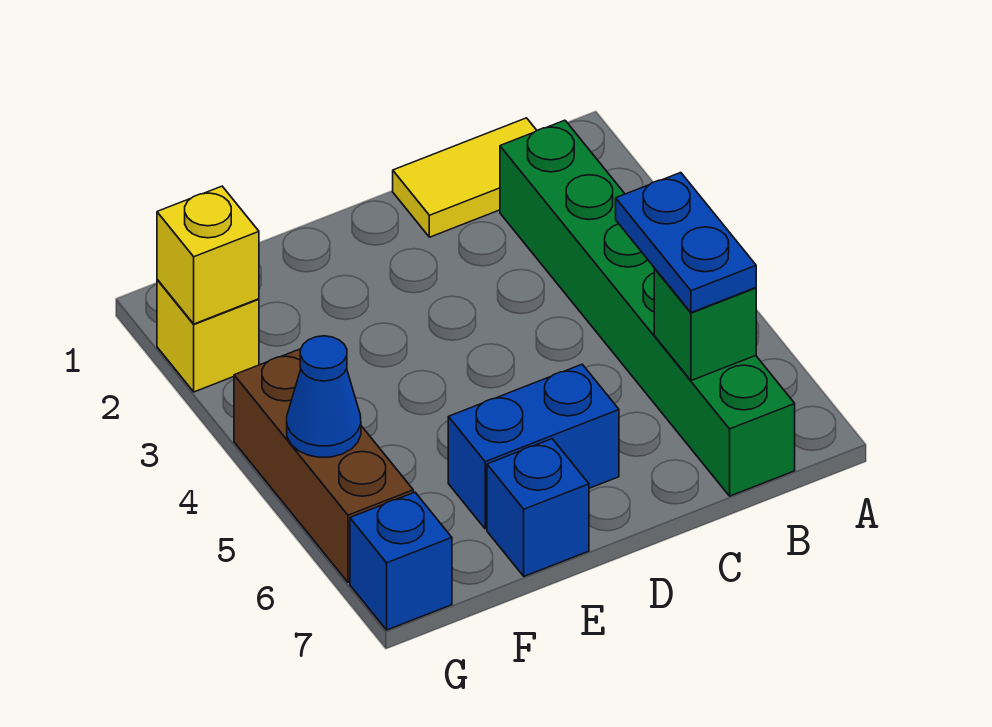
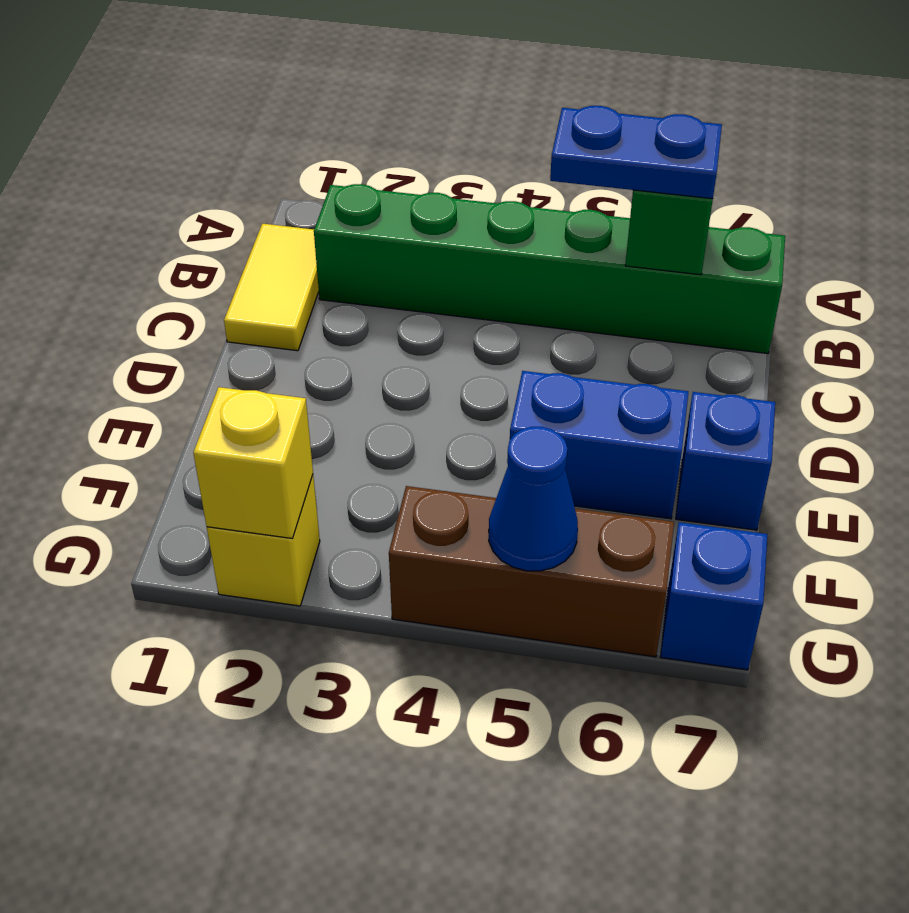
blue brick D6:E6 level 1 -> blue brick E5:E6 level 1

